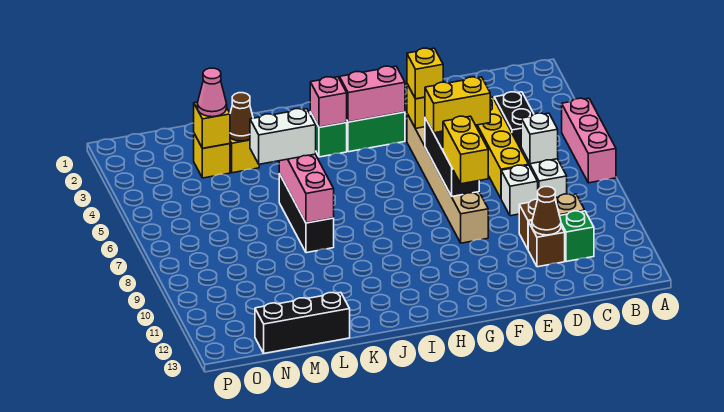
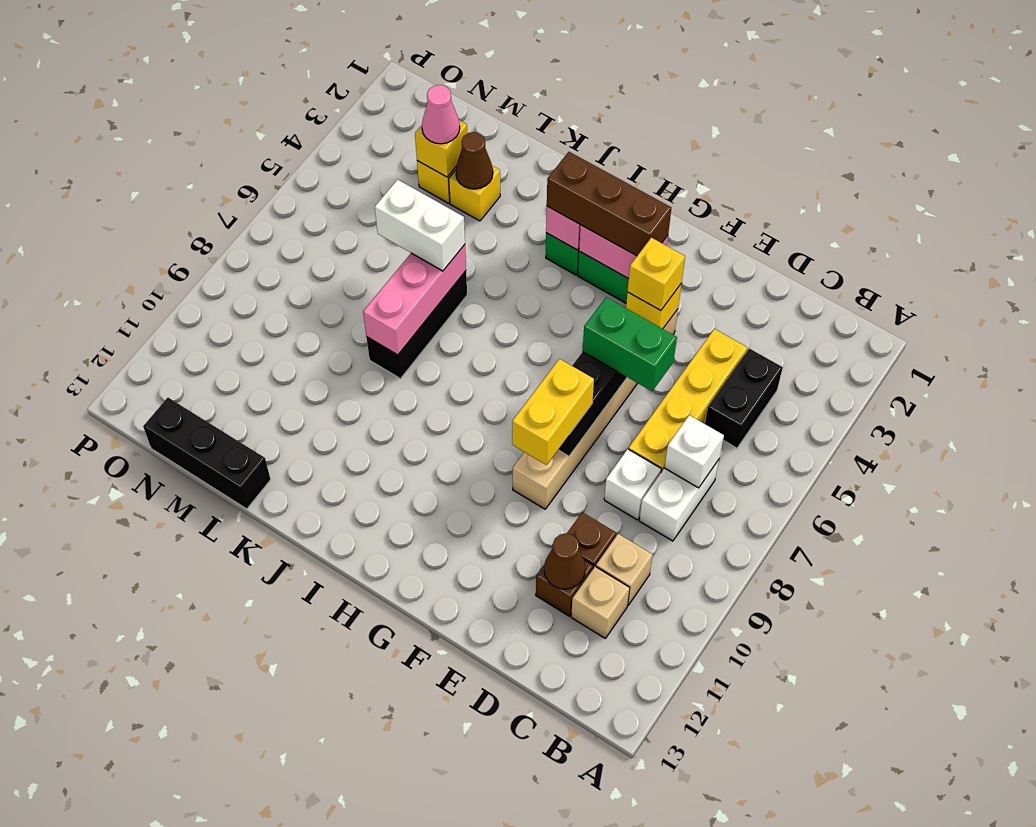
pink brick A5:A7 level 1 -> none
green brick C11 level 1 -> tan brick C11 level 1
yellow brick E6:F6 level 3 -> green brick E6:F6 level 3
none -> brown brick G3:I3 level 3

